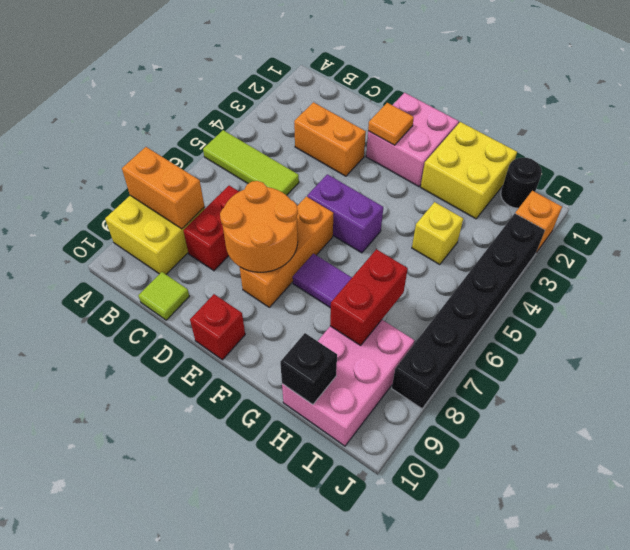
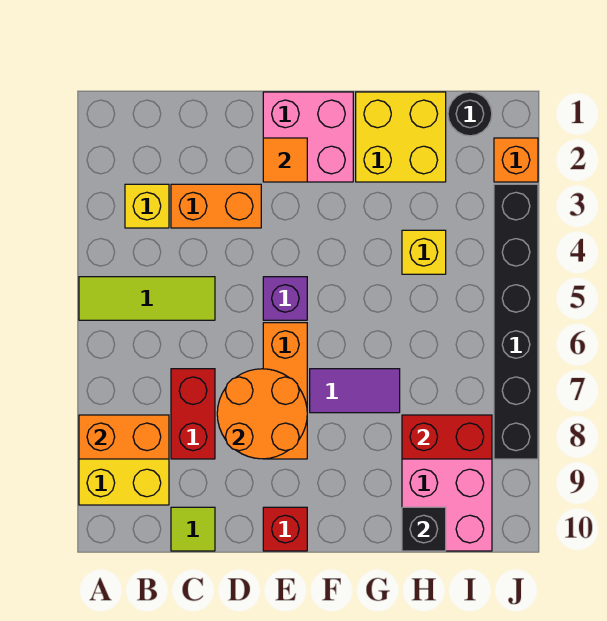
none -> yellow brick B3 level 1
purple brick E5:F5 level 1 -> purple brick E5 level 1
red brick H7:H8 level 2 -> red brick H8:I8 level 2

